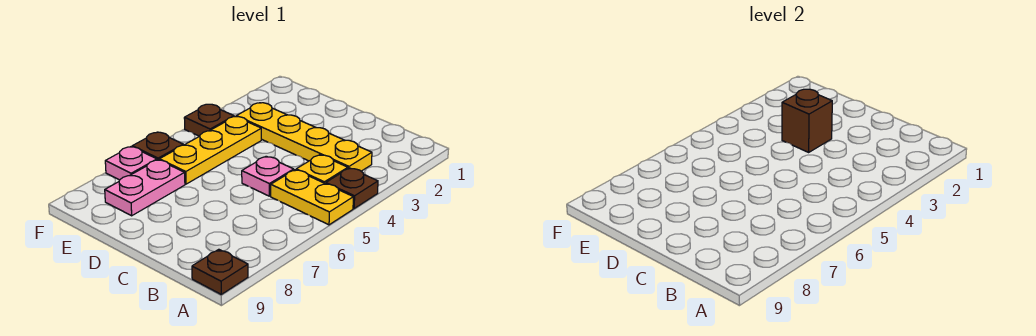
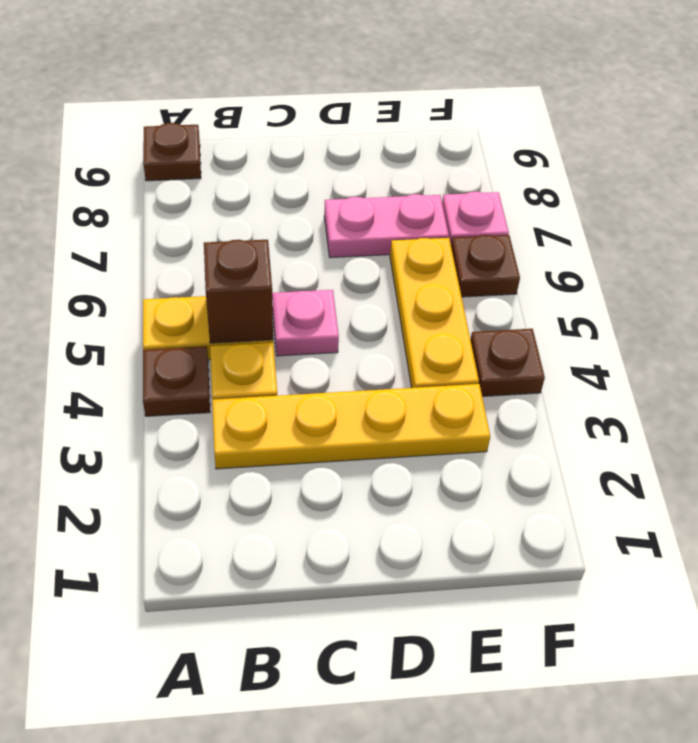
brown brick D3 level 2 -> brown brick B5 level 2
pink plate E7:E8 level 1 -> pink plate D7:E7 level 1

